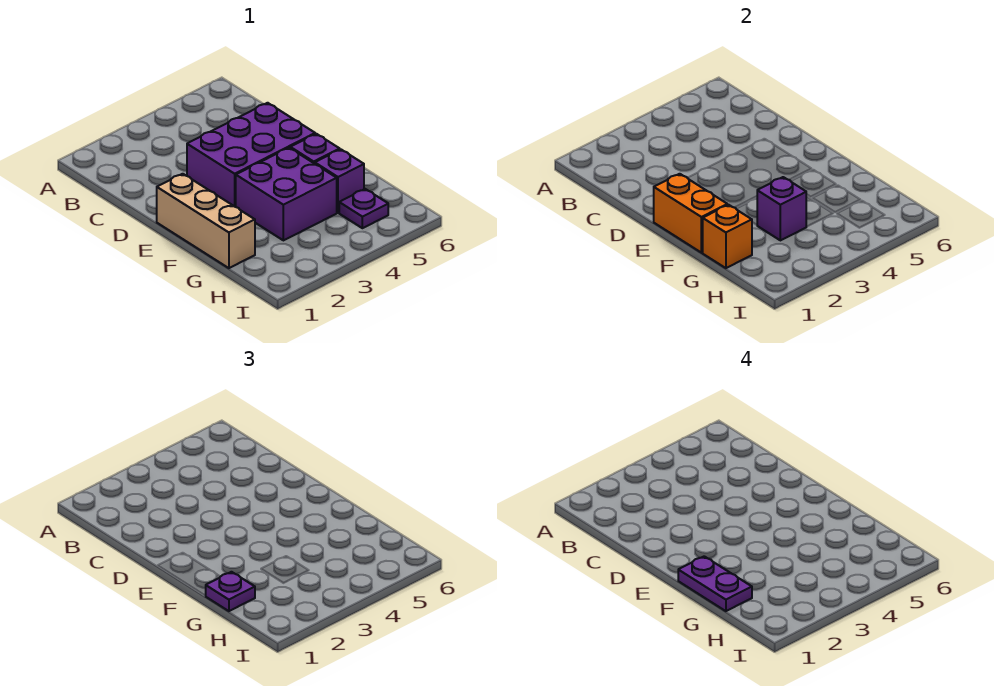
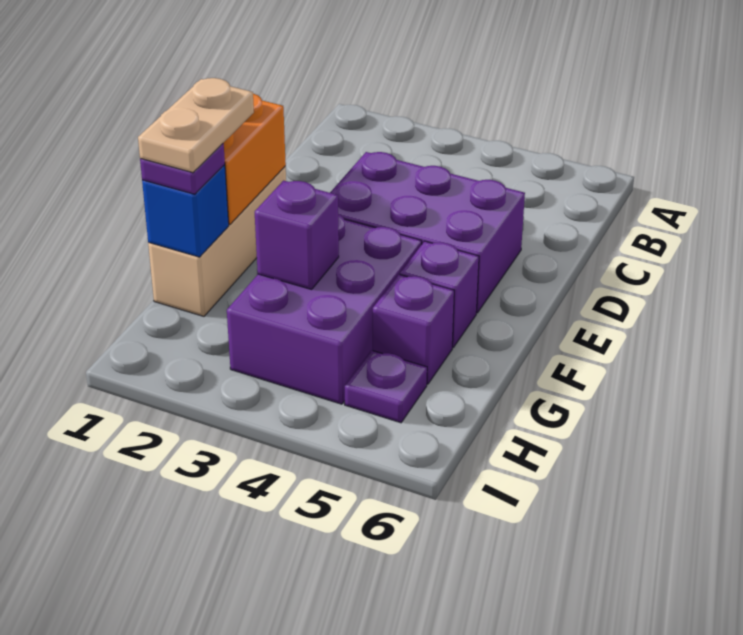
purple plate F1:G1 level 4 -> tan plate F1:G1 level 4
purple brick F3:G4 level 1 -> purple brick F3:H4 level 1
orange brick G1 level 2 -> blue brick G1 level 2

